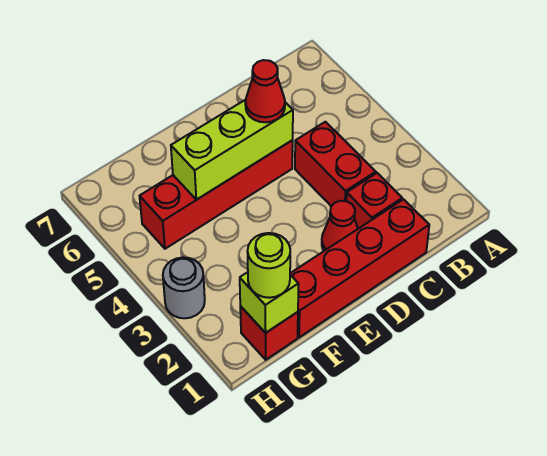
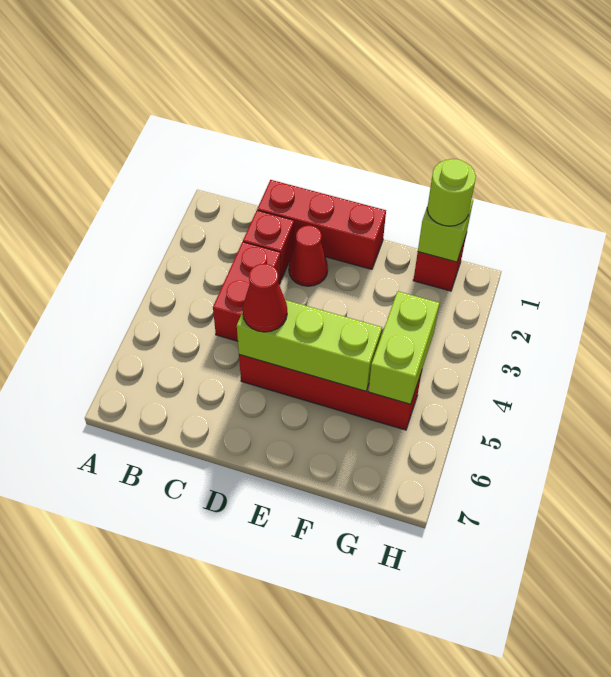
red brick C1:F1 level 1 -> red brick C1:E1 level 1
none -> lime brick G4:G5 level 2
grey round brick H3 level 1 -> none

